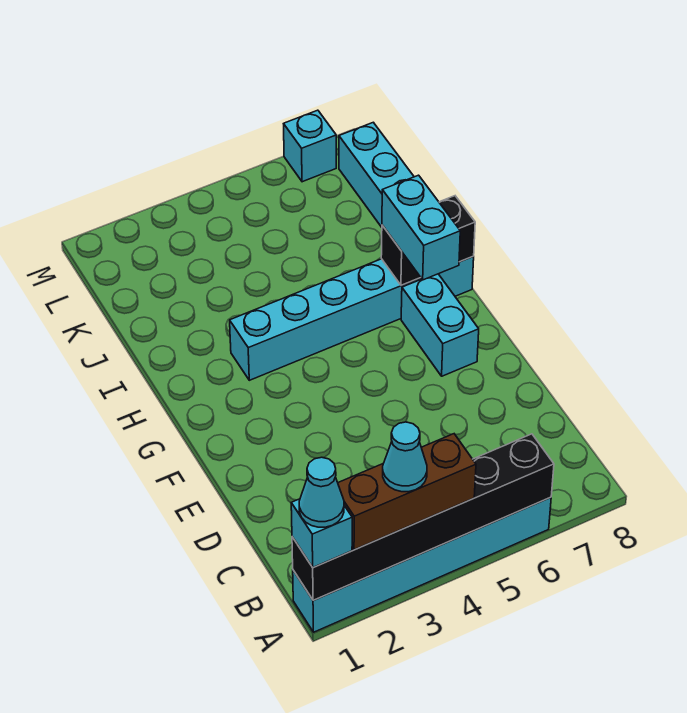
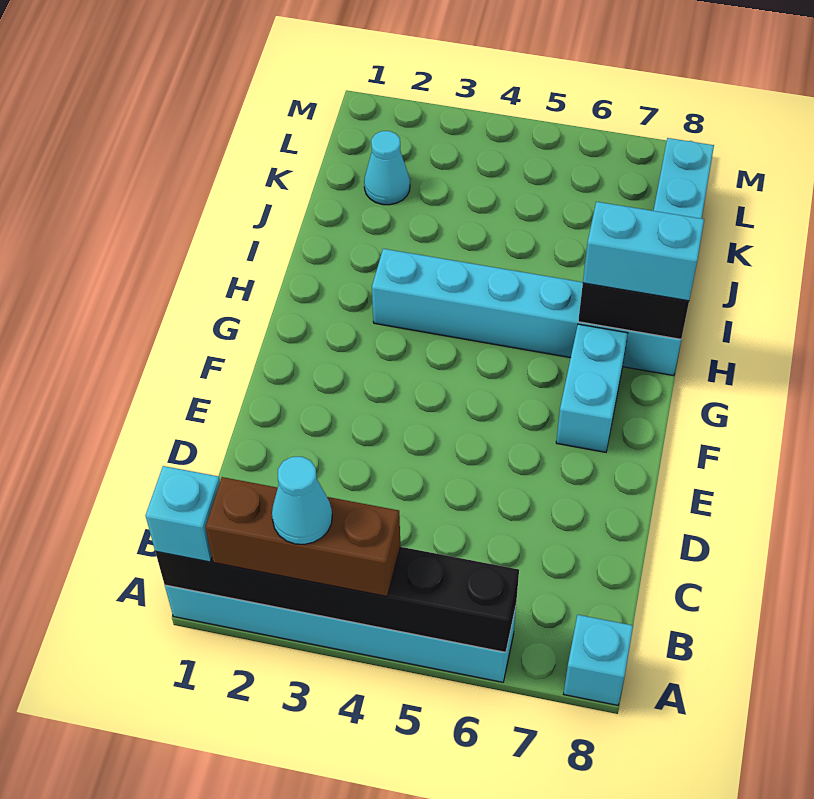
cyan cone A1 level 4 -> cyan cone K2 level 1
cyan brick G7:H7 level 3 -> cyan brick H7:H8 level 3
cyan brick M7 level 1 -> cyan brick A8 level 1

